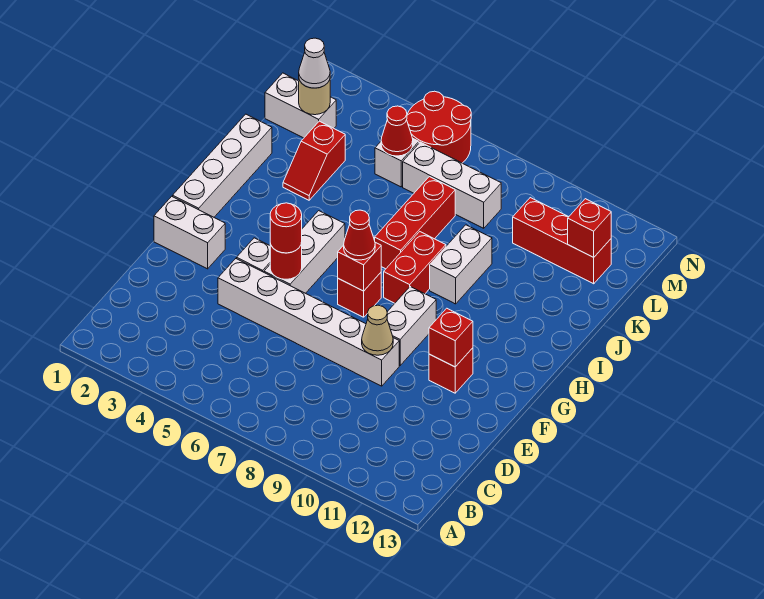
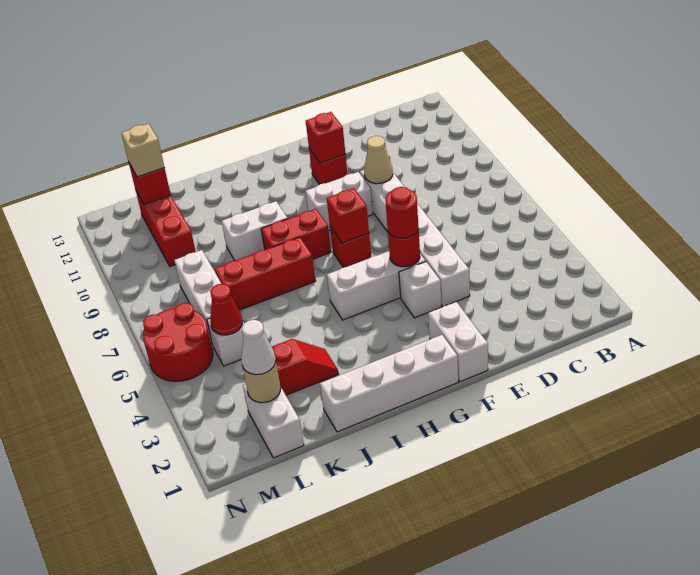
red cone G7 level 3 -> none
none -> tan brick L12 level 3

